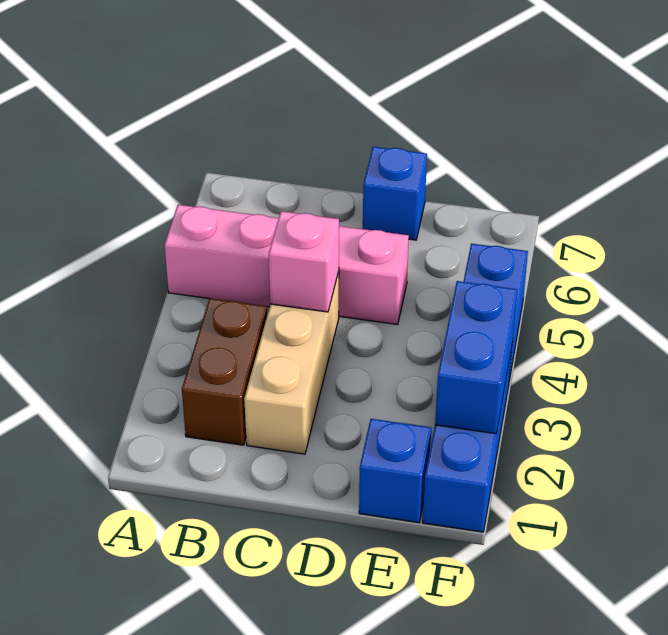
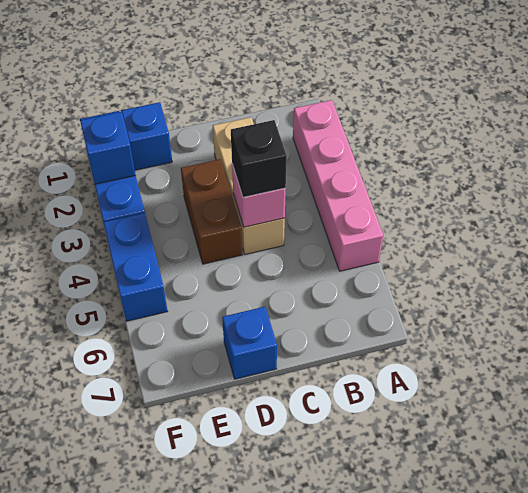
pink brick A5:D5 level 1 -> pink brick A2:A5 level 1
brown brick B2:B3 level 1 -> brown brick D3:D4 level 1
none -> black brick C4 level 3
blue brick F2:F3 level 2 -> blue brick F2 level 2

